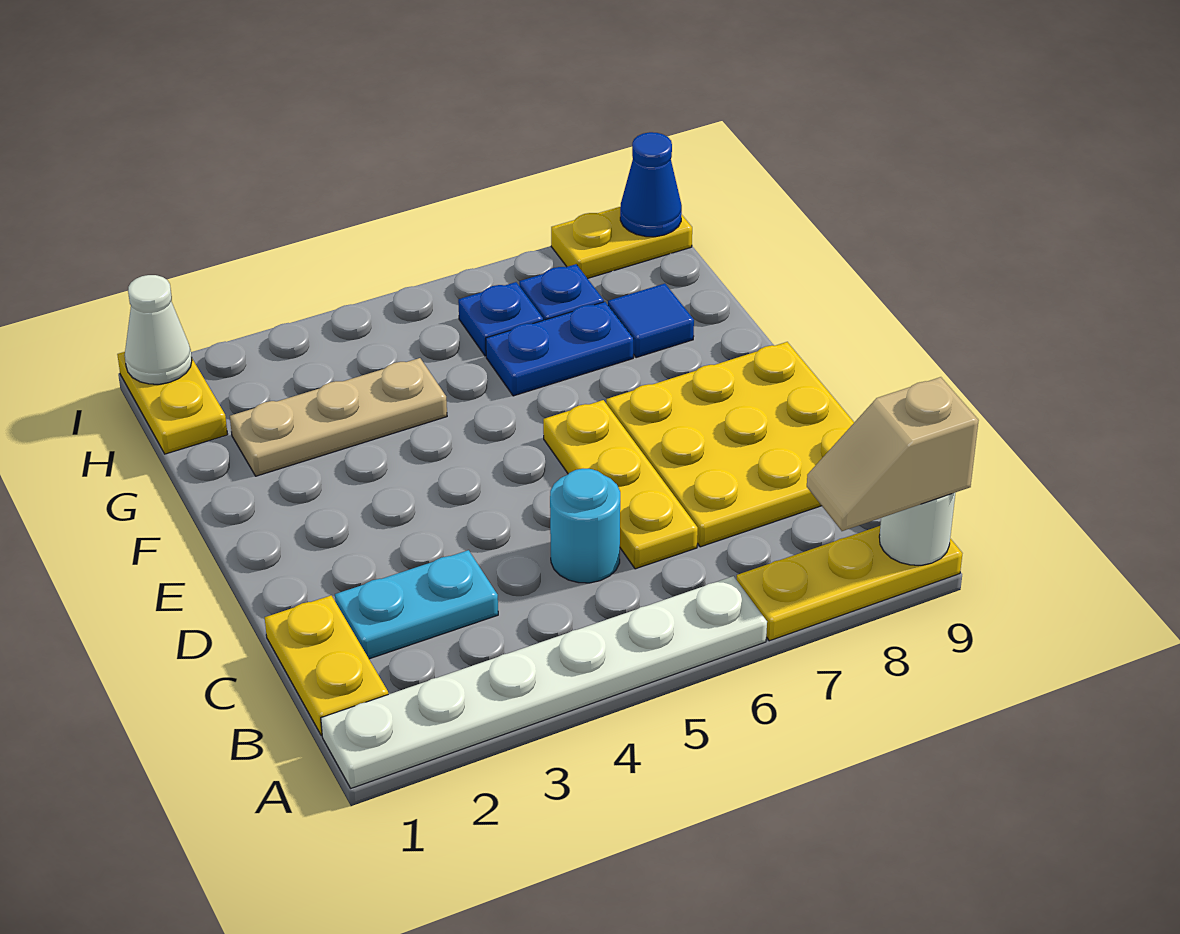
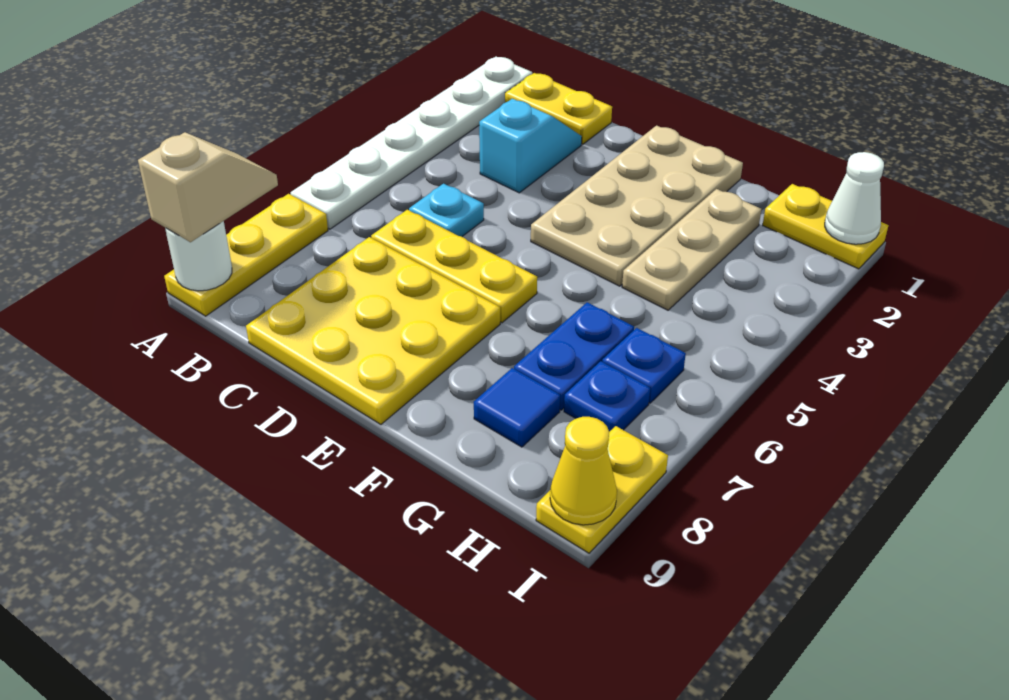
cyan plate C2:C3 level 1 -> cyan slope C2:C3 level 1 top 3
cyan round brick C5 level 1 -> cyan plate C5 level 1
none -> tan plate E1:F4 level 1
blue cone I9 level 2 -> yellow cone I9 level 2

